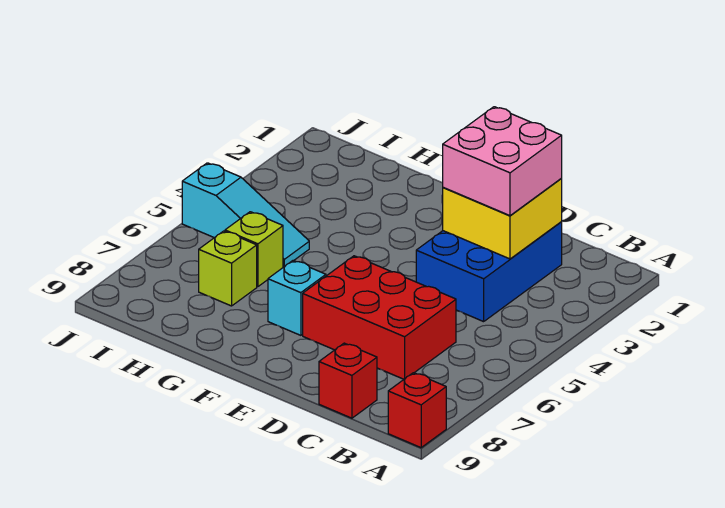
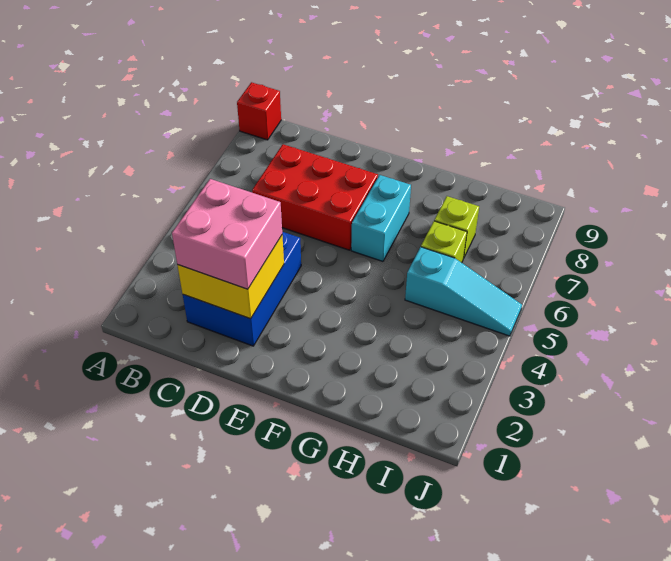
red brick C9 level 1 -> none
cyan brick F7 level 1 -> cyan brick F6:F7 level 1
cyan slope H5:J5 level 1 top J -> cyan slope H5:J5 level 1 top H

